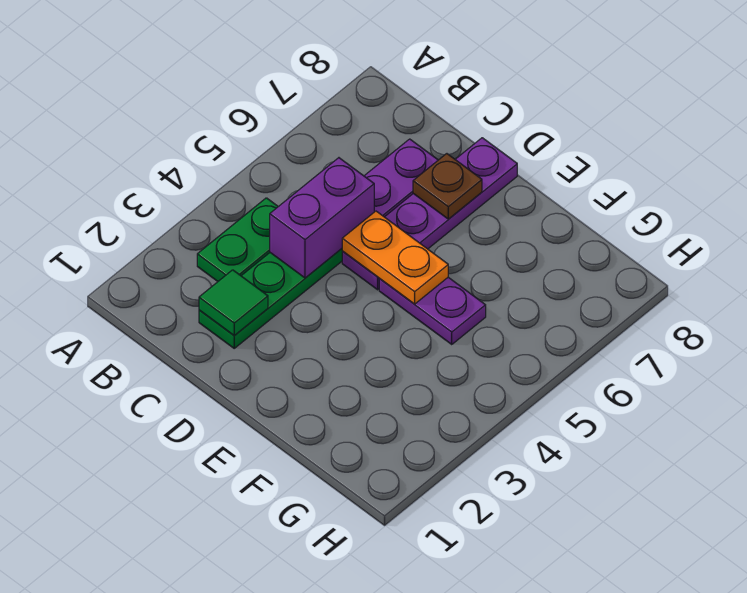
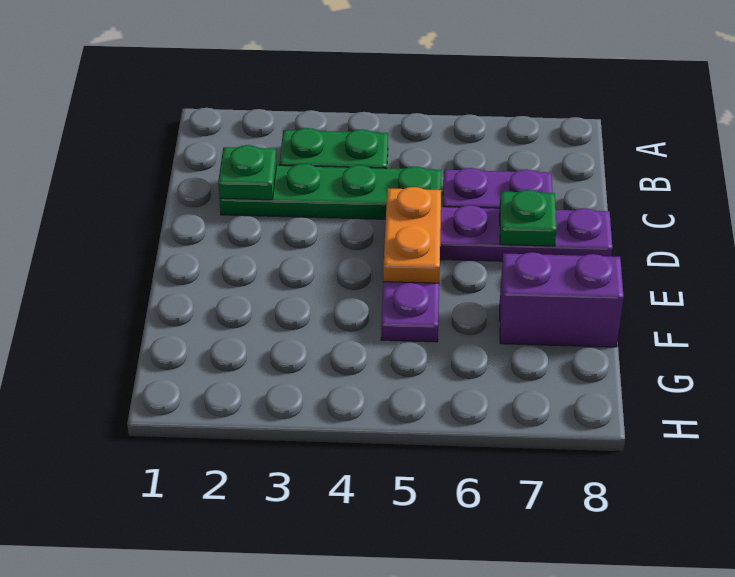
green tile C2 level 2 -> green plate C2 level 2
purple brick C4:C5 level 2 -> purple brick F7:F8 level 1
brown plate D7 level 2 -> green plate D7 level 2

